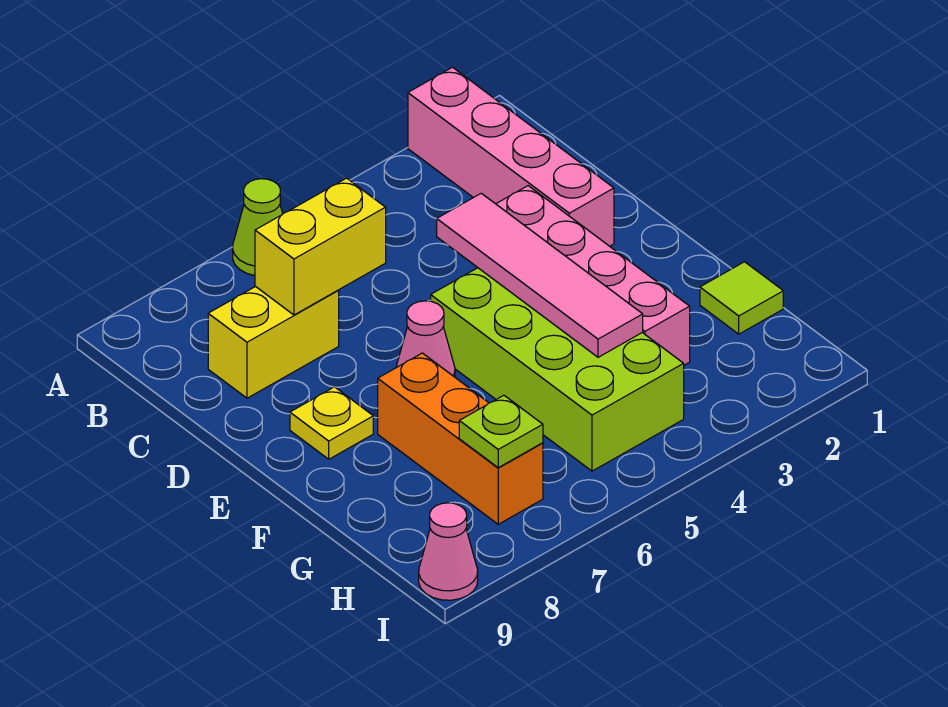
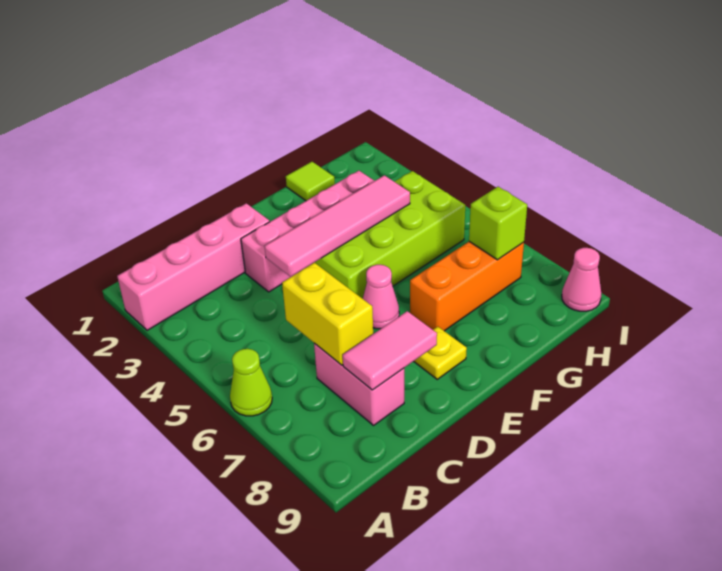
yellow brick C7:C8 level 1 -> pink brick C7:C8 level 1
none -> pink tile C8:D8 level 2
lime plate H7 level 2 -> lime brick H7 level 2

